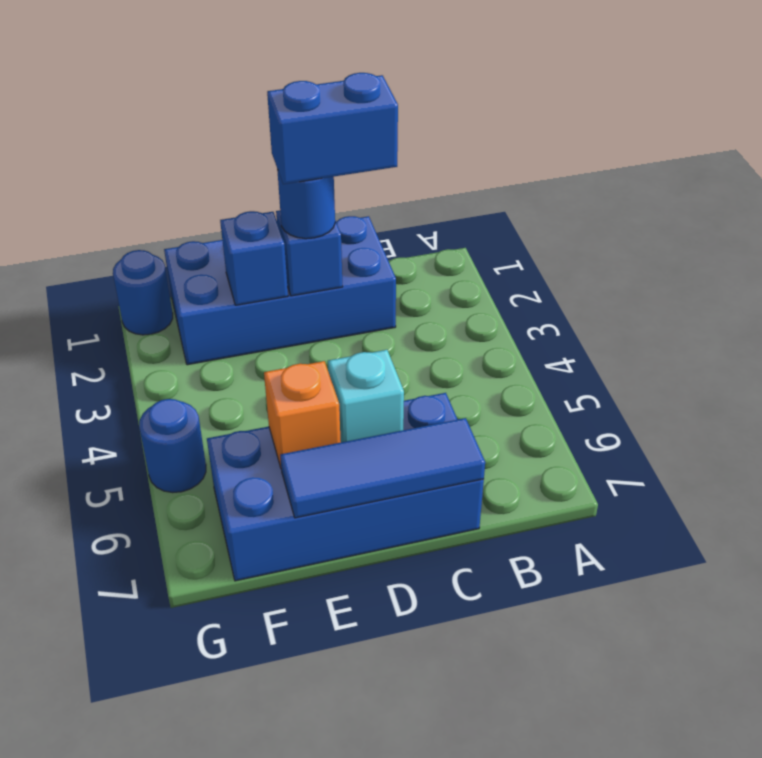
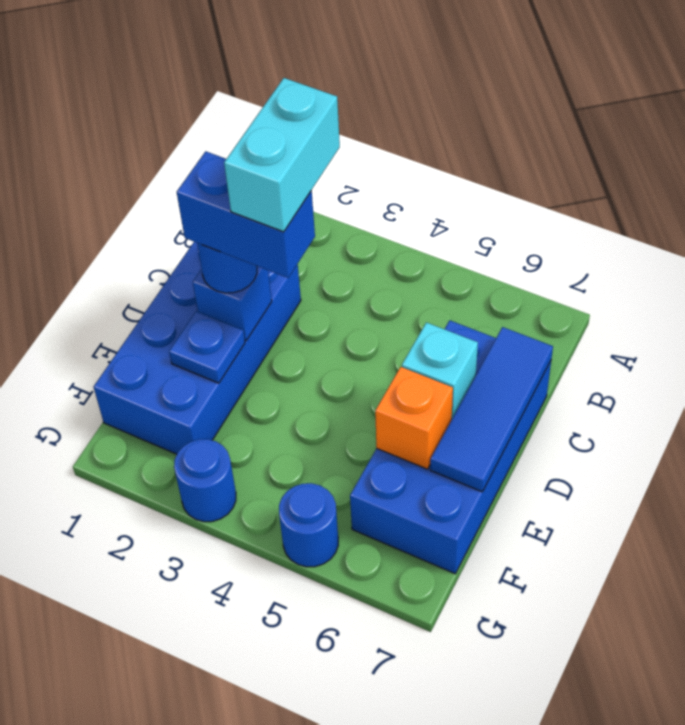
blue brick C2:D2 level 4 -> blue brick D2:D3 level 4
none -> cyan brick C3:D3 level 5
blue brick E2 level 2 -> blue plate E2 level 2
blue round brick G1 level 1 -> blue round brick G3 level 1

